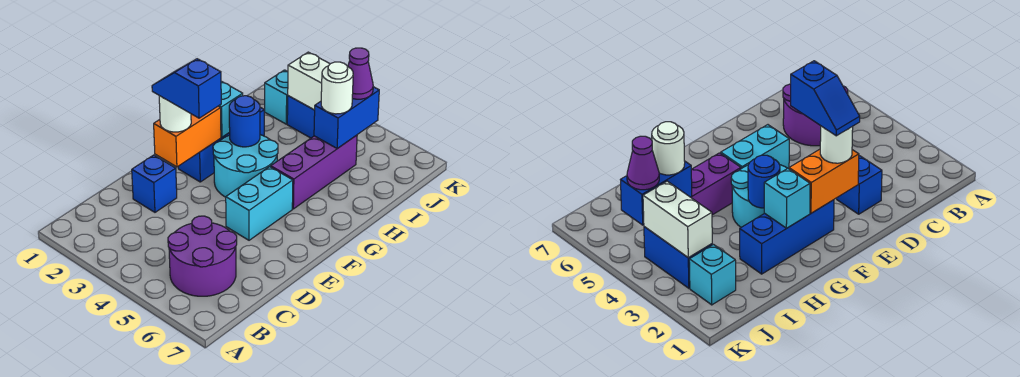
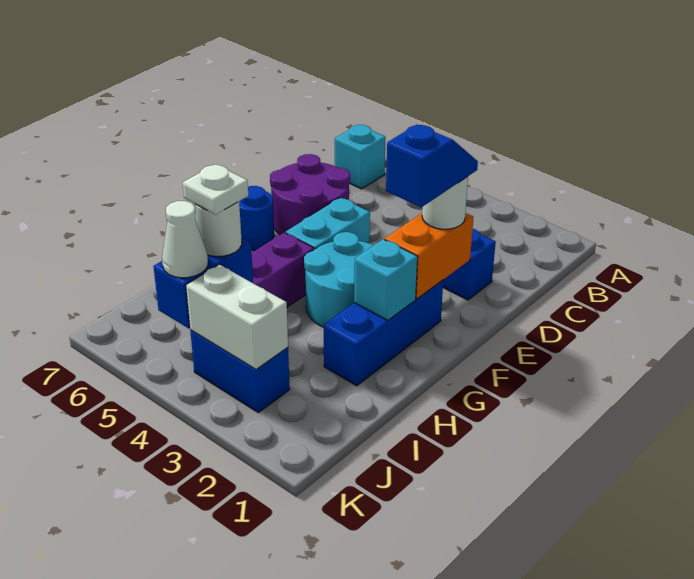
purple round brick B5:C6 level 1 -> purple round brick D6:E7 level 1
blue slope E2:E3 level 4 top 3 -> blue slope E2:F2 level 4 top F
blue round brick G3 level 2 -> blue round brick F7 level 1
none -> white plate I5 level 4
cyan brick J2 level 1 -> cyan brick B7 level 1
purple cone J5 level 3 -> white cone J5 level 3

